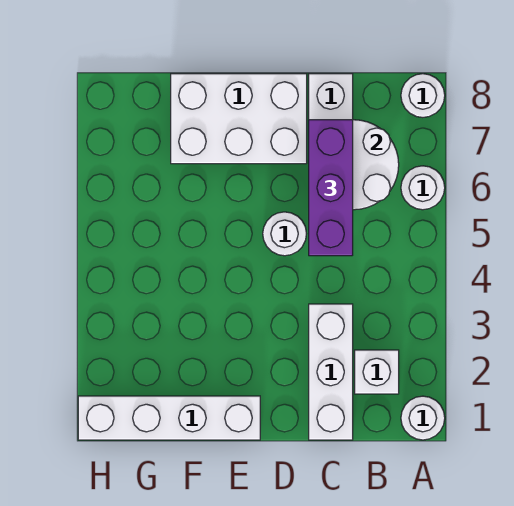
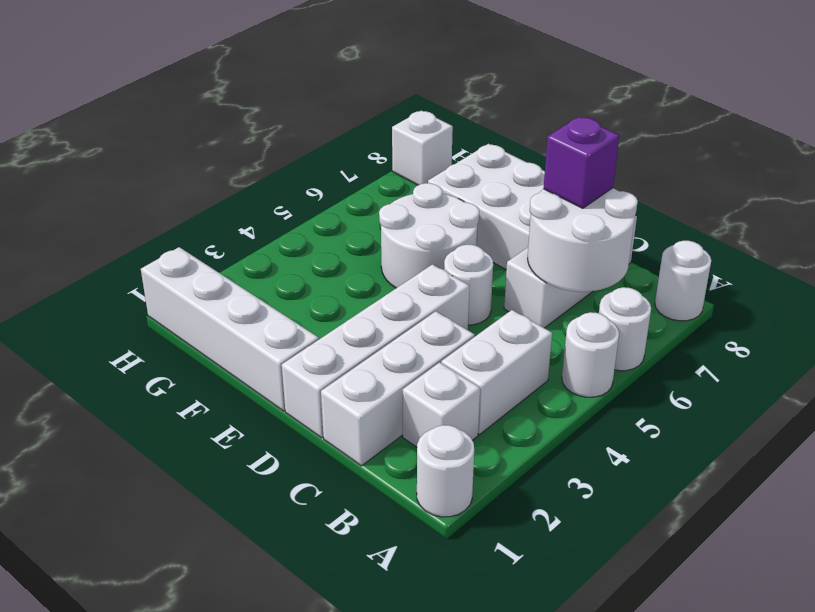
none -> white round brick A5 level 1
none -> white brick B3:B4 level 1
purple brick C5:C7 level 3 -> purple brick C7 level 3
none -> white brick D1:D4 level 1
none -> white round brick E5:F6 level 1
none -> white brick H8 level 1

